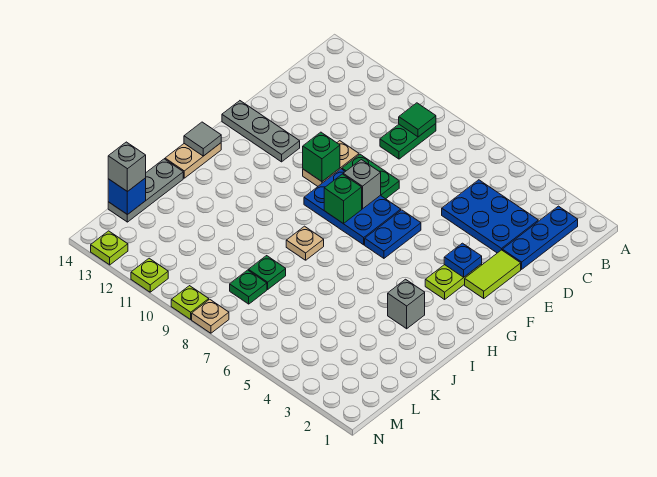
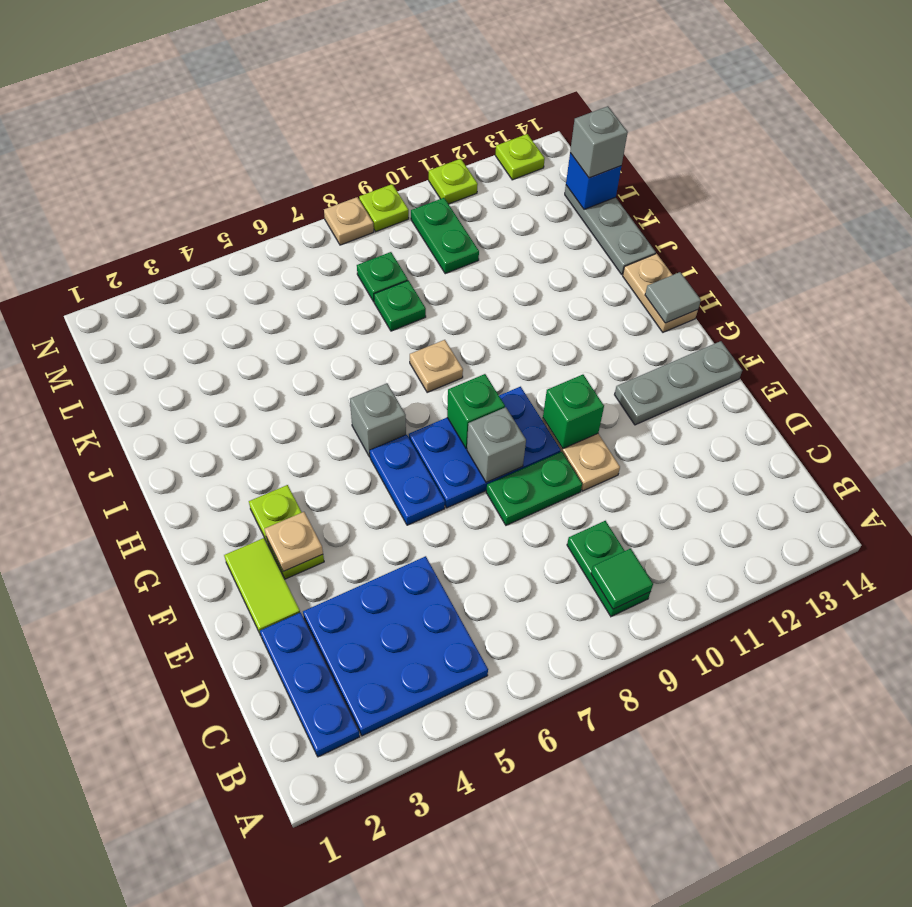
blue plate C3:D5 level 1 -> blue plate B3:D5 level 1
blue plate F3 level 2 -> tan plate F3 level 2
grey brick I3 level 1 -> grey brick H6 level 1
none -> green plate L10:M10 level 1

